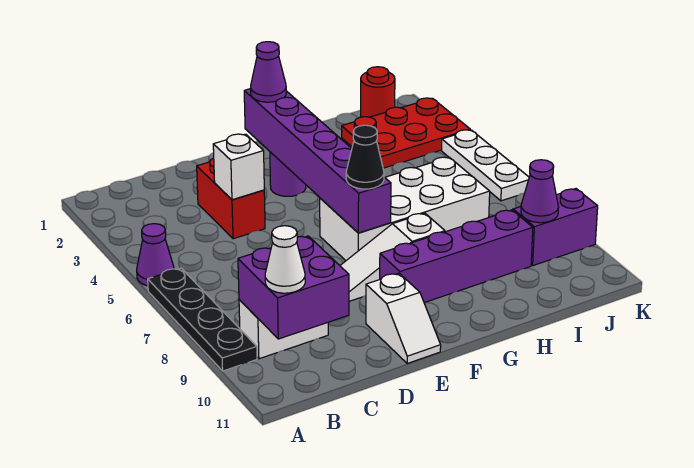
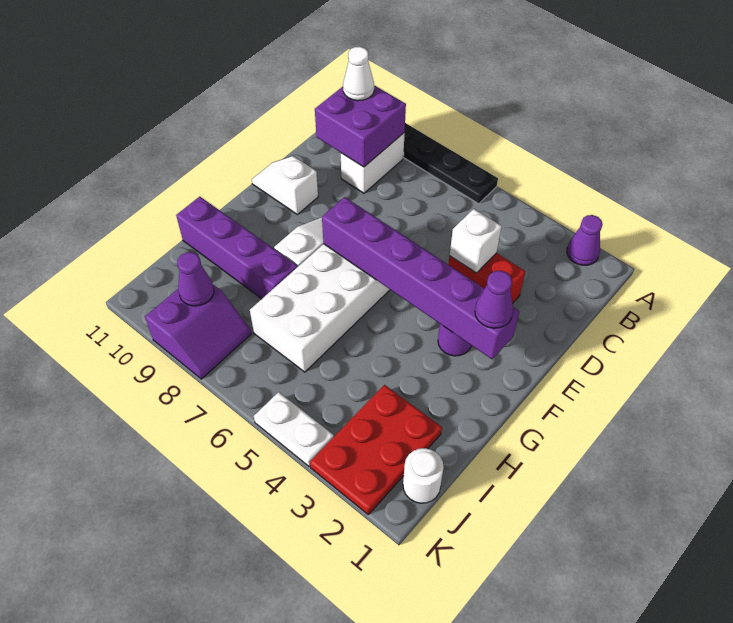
purple cone A5 level 1 -> purple cone A2 level 1
black cone F7 level 3 -> none
purple brick F9:I9 level 1 -> purple brick H8:H11 level 1
red round brick J1 level 1 -> white round brick J1 level 1
white plate K4:K6 level 1 -> white plate K4:K5 level 1

